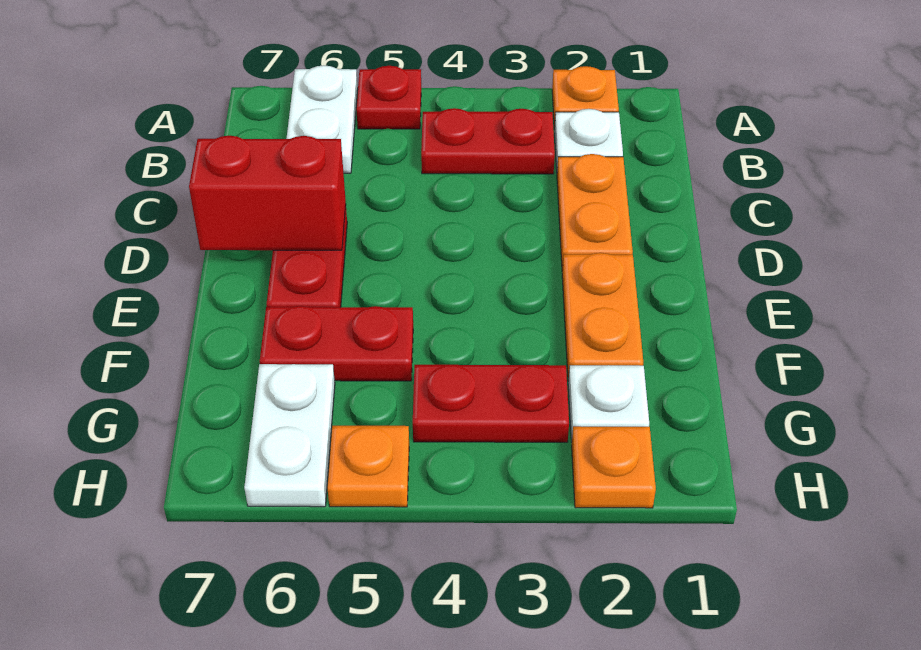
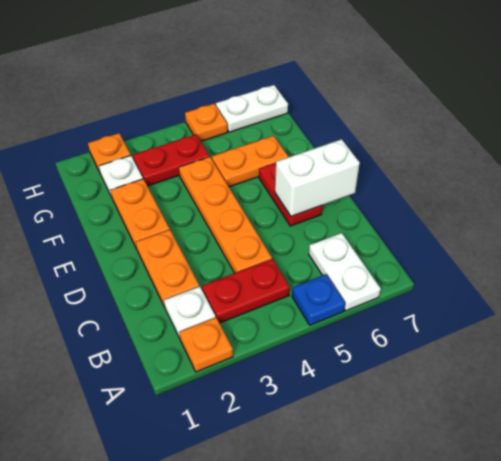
red plate A5 level 1 -> blue plate A5 level 1
none -> orange plate C4:F4 level 1
red brick D6:D7 level 2 -> white brick D6:D7 level 2
red plate F5:F6 level 1 -> orange plate F5:F6 level 1
white plate G6:H6 level 1 -> white plate H6:H7 level 1

